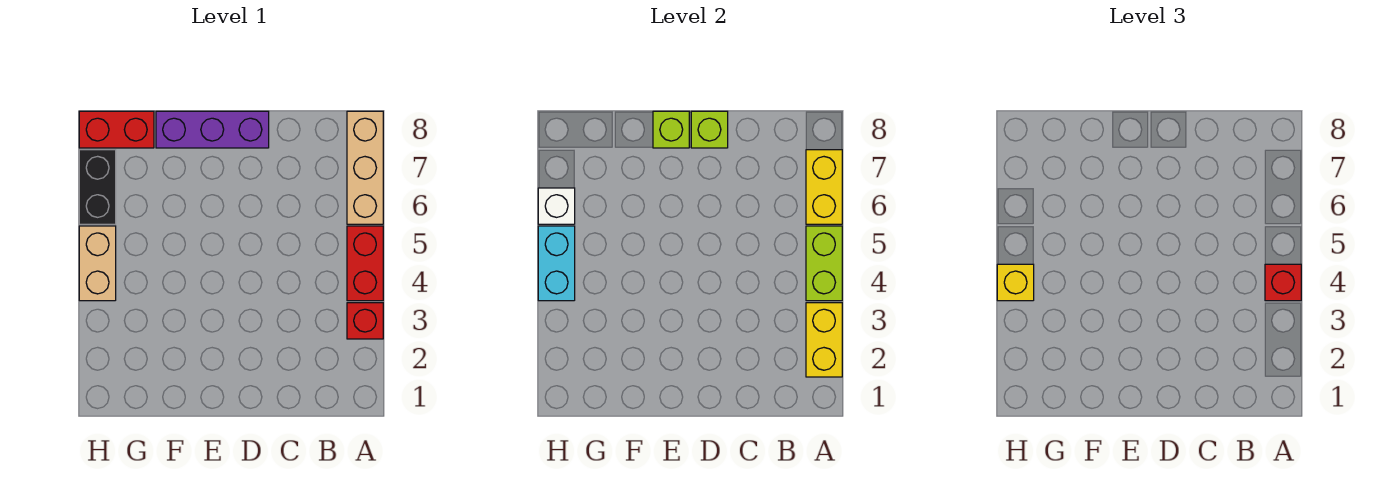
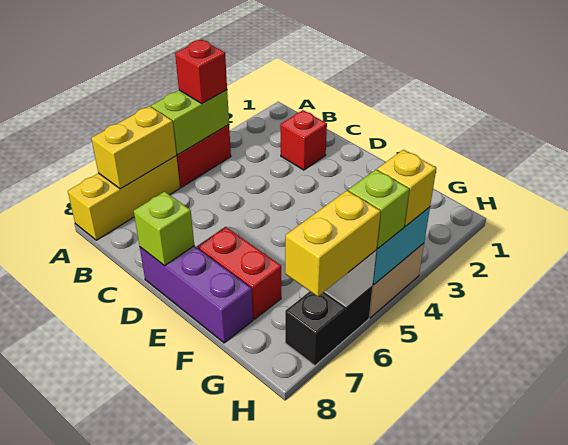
yellow brick A2:A3 level 2 -> yellow brick H6:H7 level 3
red brick A3 level 1 -> red brick C2 level 1
tan brick A6:A8 level 1 -> yellow brick A6:A8 level 1
lime brick E8 level 2 -> lime brick H5 level 3
red brick G8:H8 level 1 -> red brick E7:F7 level 1

